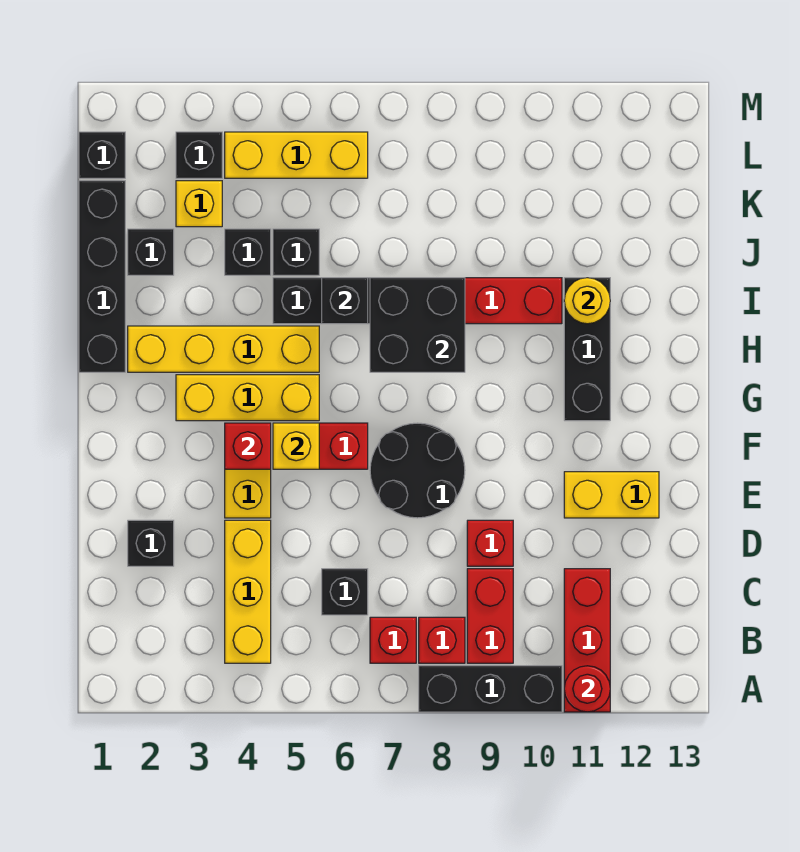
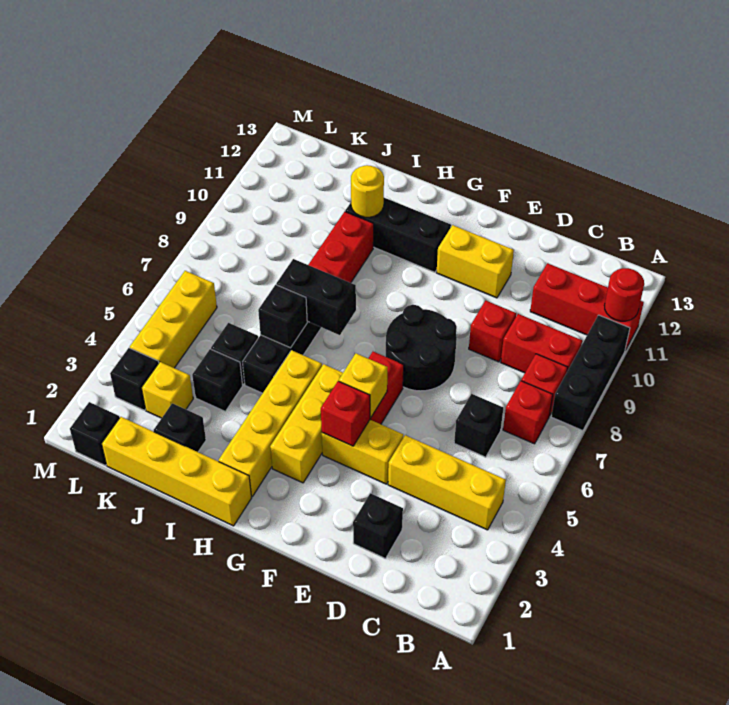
yellow brick E11:E12 level 1 -> yellow brick E11:F11 level 1
black brick H1:K1 level 1 -> yellow brick H1:K1 level 1
black brick H7:I8 level 2 -> black brick H7:I7 level 2

